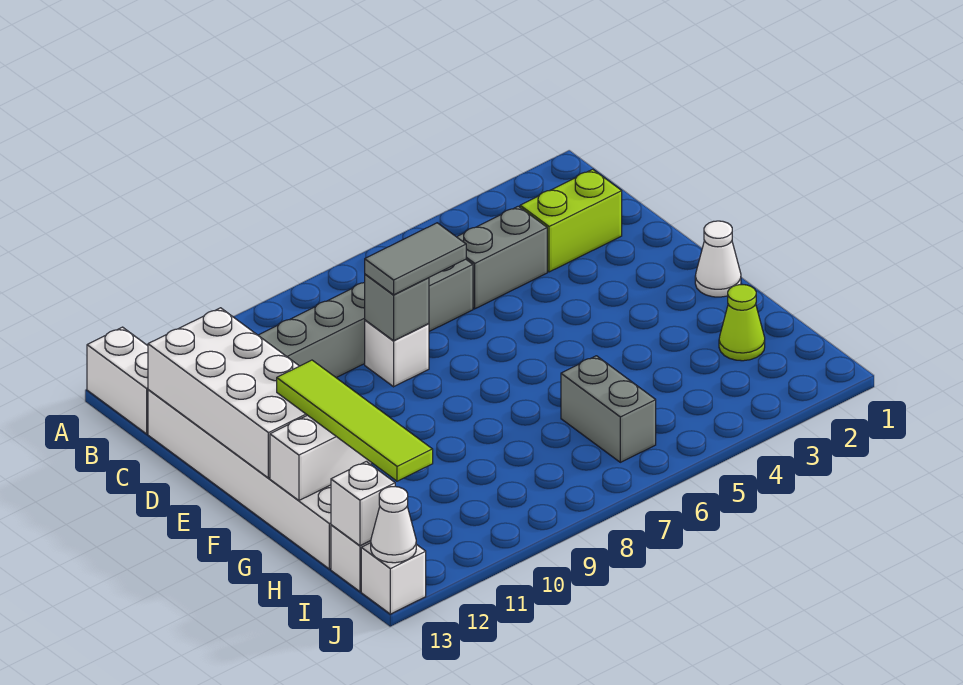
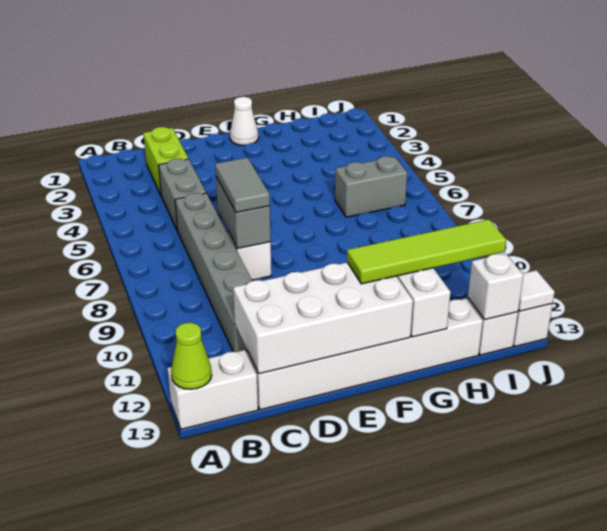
grey brick D8 level 2 -> grey brick D7:D8 level 2
lime cone H2 level 1 -> lime cone A13 level 2
white cone J13 level 2 -> white tile J13 level 2

